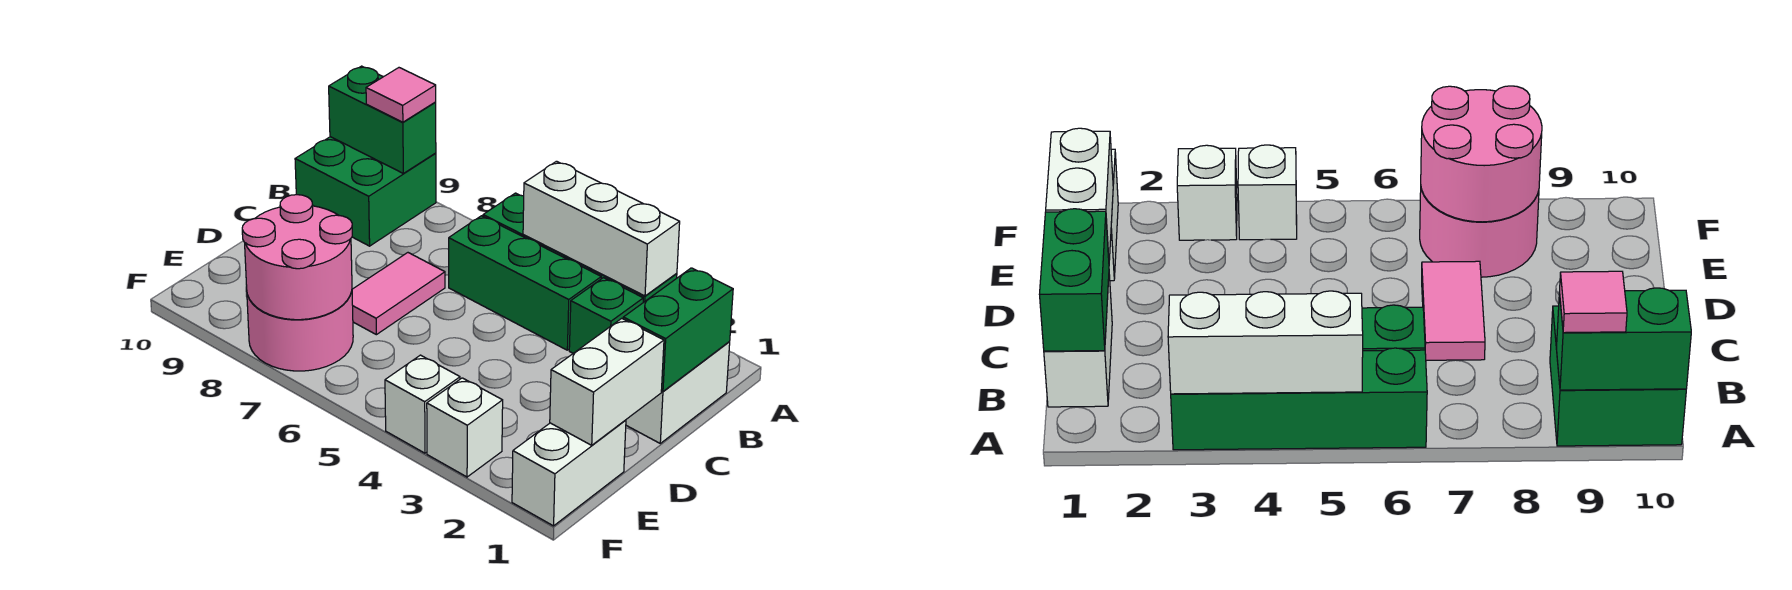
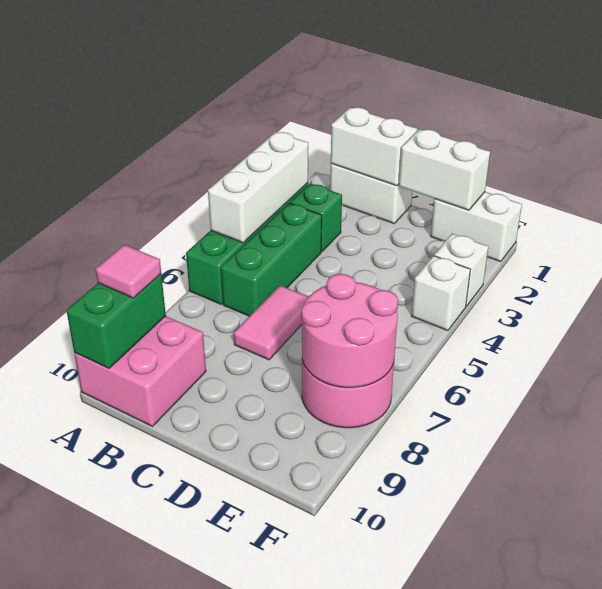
green brick A9:B10 level 1 -> pink brick A9:B10 level 1
green brick B1:C1 level 2 -> white brick B1:C1 level 2
pink tile C7:D7 level 1 -> pink tile C6:C7 level 1

